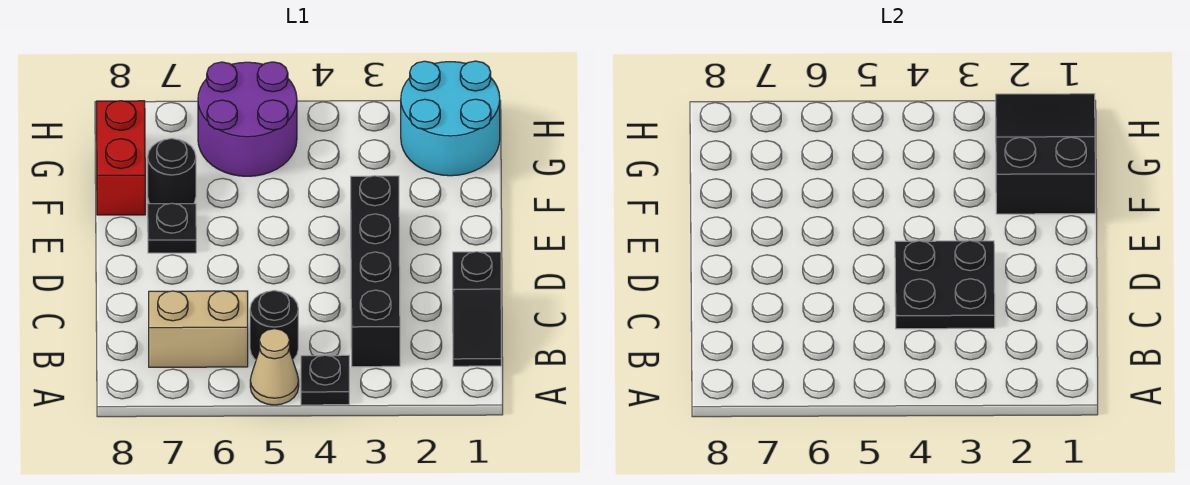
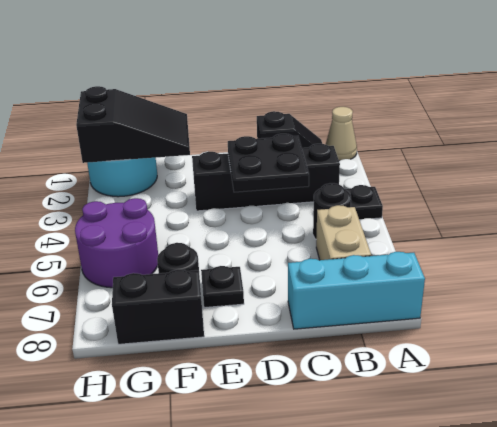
tan cone A5 level 1 -> tan cone A1 level 1
none -> cyan brick A8:C8 level 1
black slope F1:H2 level 2 top F -> black slope F1:H2 level 2 top H
red brick F8:G8 level 1 -> black brick F8:G8 level 1

